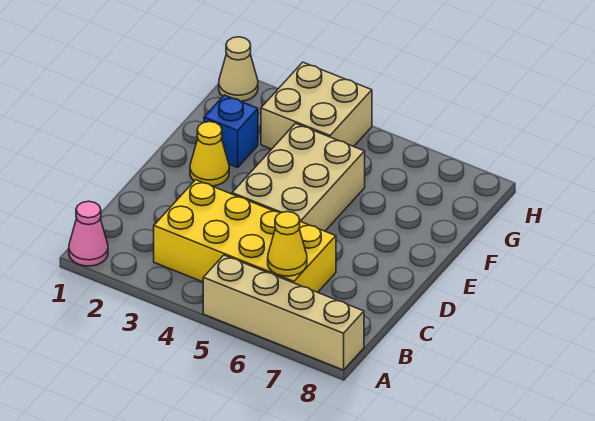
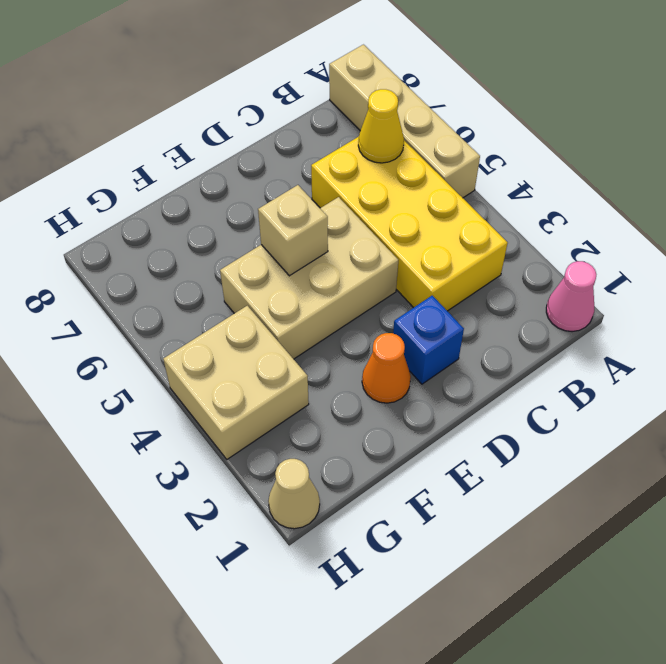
yellow cone E2 level 1 -> orange cone E2 level 1
none -> tan brick E5 level 2
blue brick F2 level 1 -> blue brick D2 level 1

